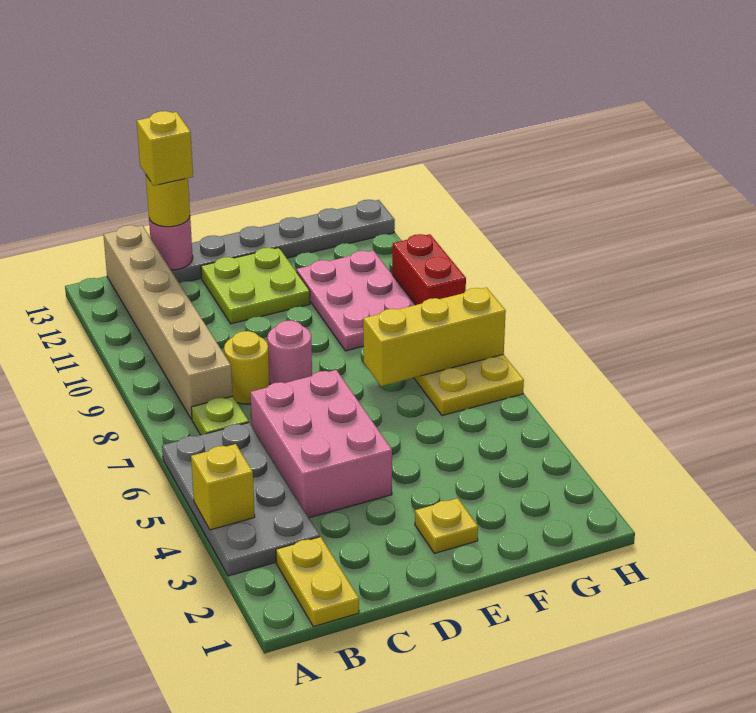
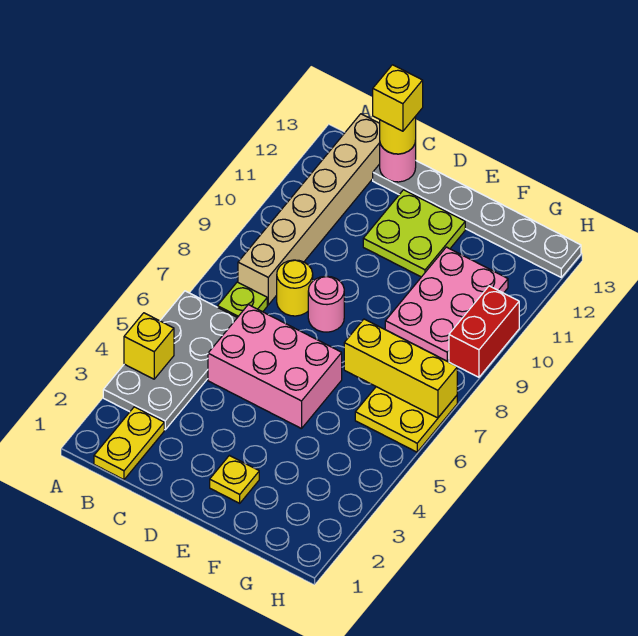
pink brick C4:D6 level 1 -> pink brick C5:E6 level 1

